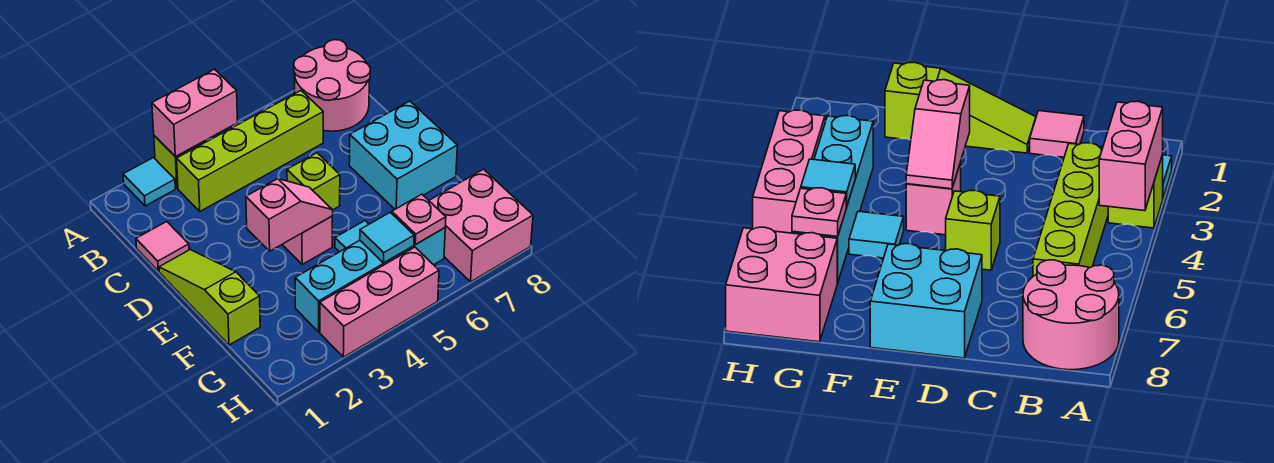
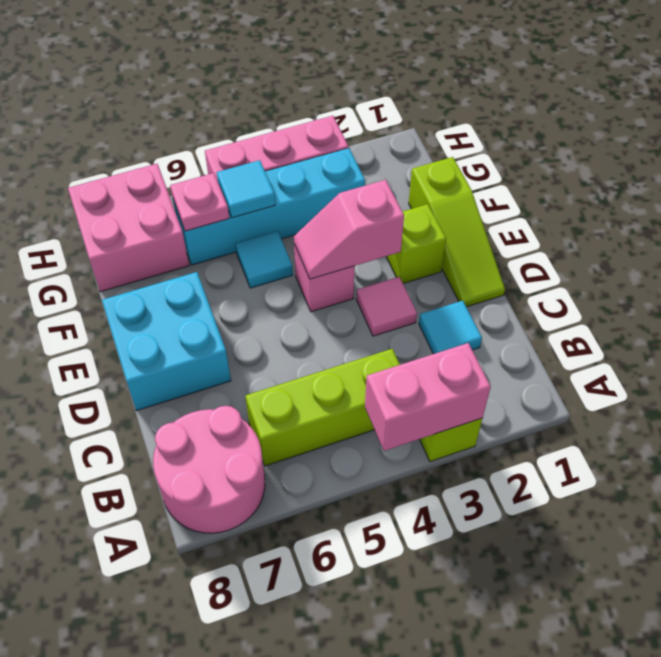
cyan tile A2 level 1 -> cyan tile C2 level 1
lime brick B3:B6 level 1 -> lime brick B4:B6 level 1
pink tile C1 level 1 -> pink tile D3 level 1
lime brick D5 level 1 -> lime brick E2 level 1

